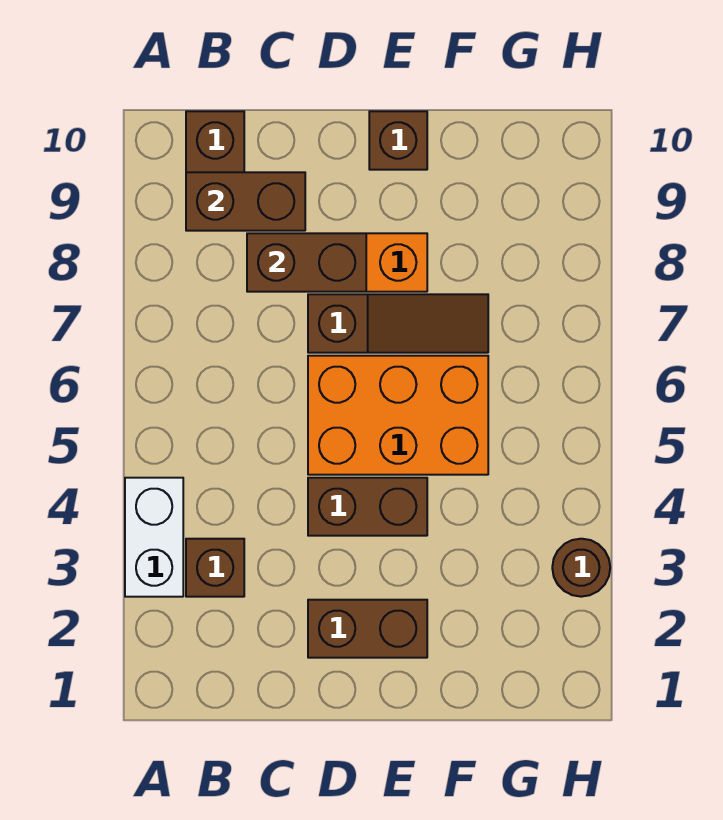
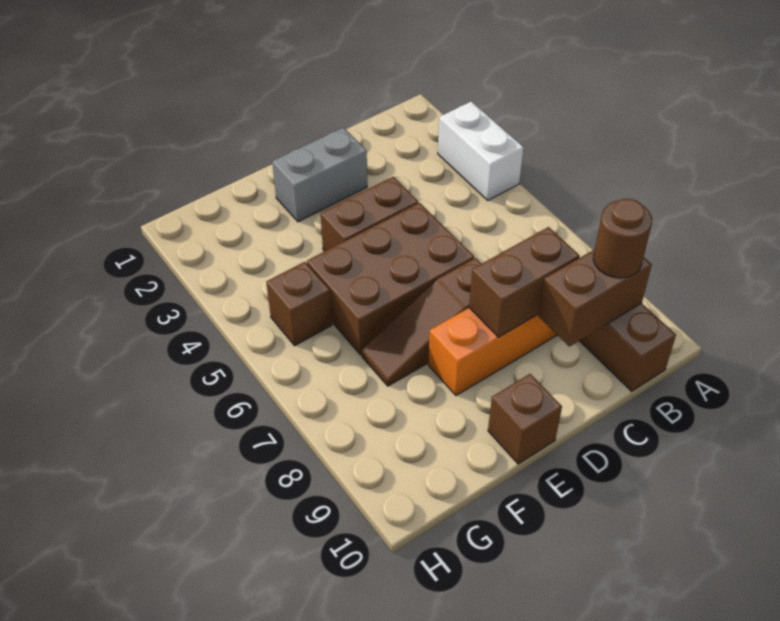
brown brick B3 level 1 -> brown brick G5 level 1
brown brick D2:E2 level 1 -> grey brick D2:E2 level 1
orange brick D5:F6 level 1 -> brown brick D5:F6 level 1
brown round brick H3 level 1 -> brown round brick B9 level 3

